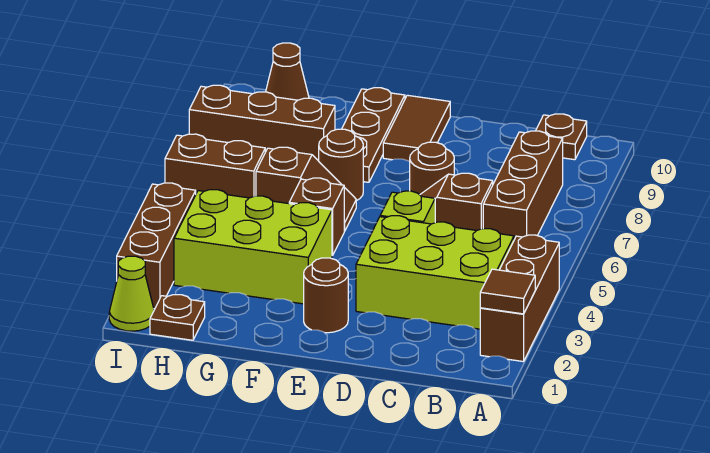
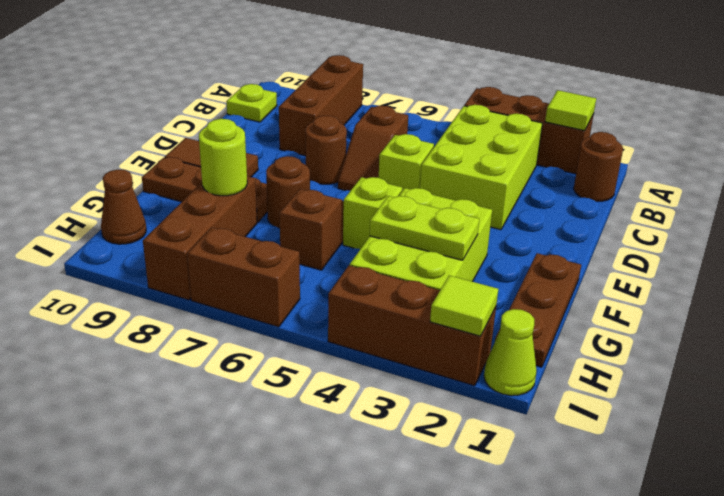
brown tile A2 level 2 -> lime tile A2 level 2
brown brick B6:B8 level 1 -> brown brick A8:C8 level 1
brown plate B10 level 1 -> lime plate B10 level 1
brown round brick E2 level 1 -> brown round brick B1 level 1
brown brick F5 level 1 -> lime brick F5 level 1
none -> lime plate G3:G4 level 2
none -> lime round brick G8 level 2
brown plate H1 level 1 -> brown plate F1:H1 level 1
brown brick H6:I6 level 1 -> brown brick I6:I7 level 1
none -> lime tile I2 level 2

